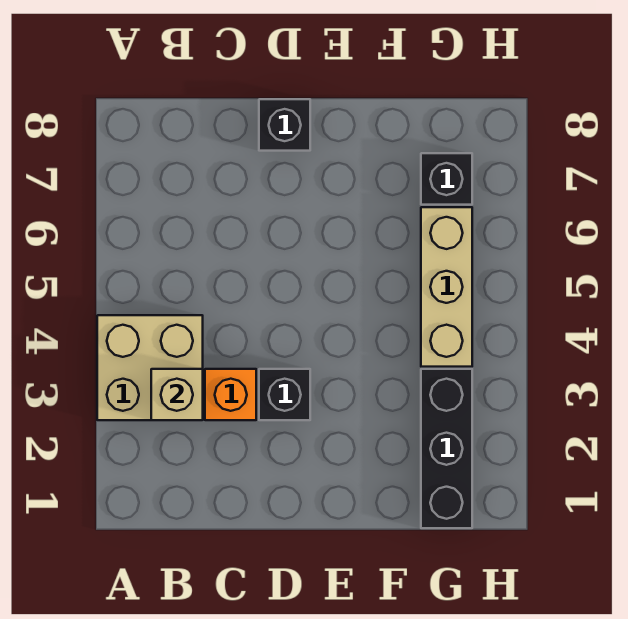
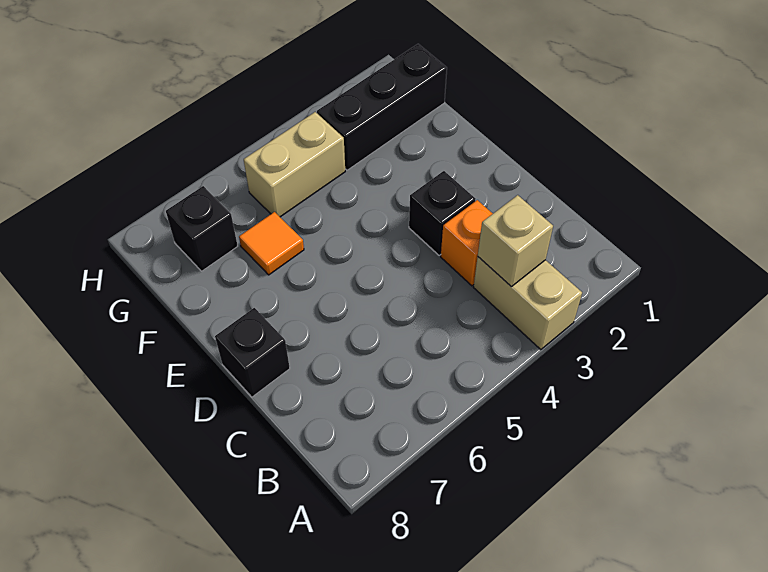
tan brick A3:B4 level 1 -> tan brick A3:B3 level 1
none -> orange tile F6 level 1
tan brick G4:G6 level 1 -> tan brick G4:G5 level 1

